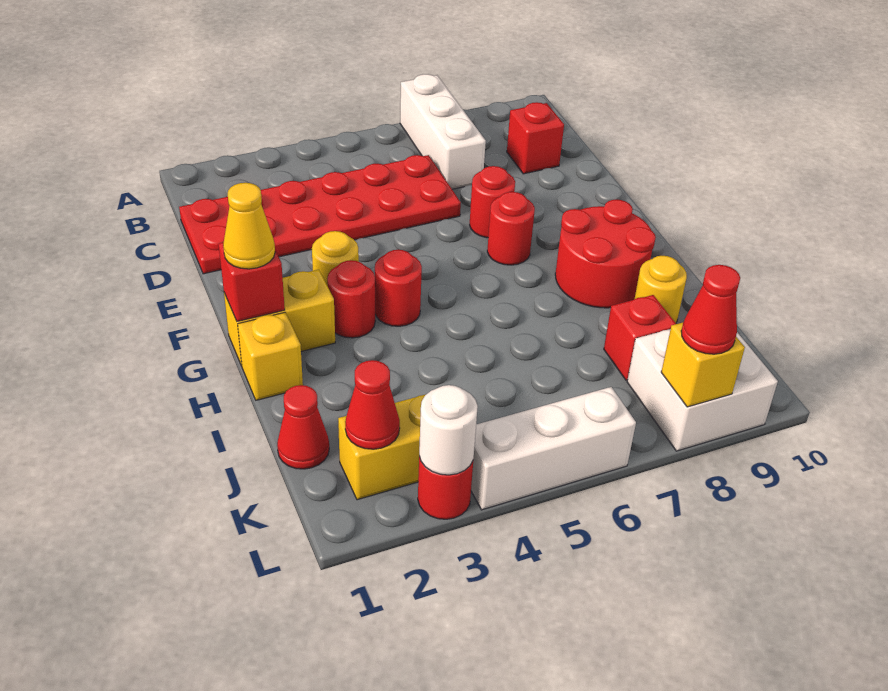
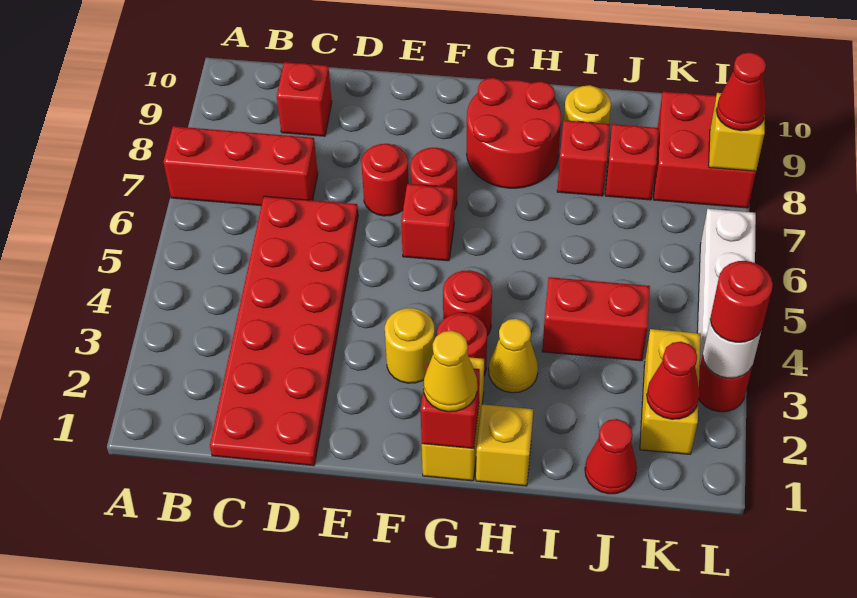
white brick A7:C7 level 1 -> red brick A7:C7 level 1
none -> red brick F6 level 1
none -> yellow cone H3 level 1
none -> red brick I4:J4 level 1
none -> red brick I8 level 1
white brick K8:L9 level 1 -> red brick K8:L9 level 1
none -> red round brick L3 level 3

